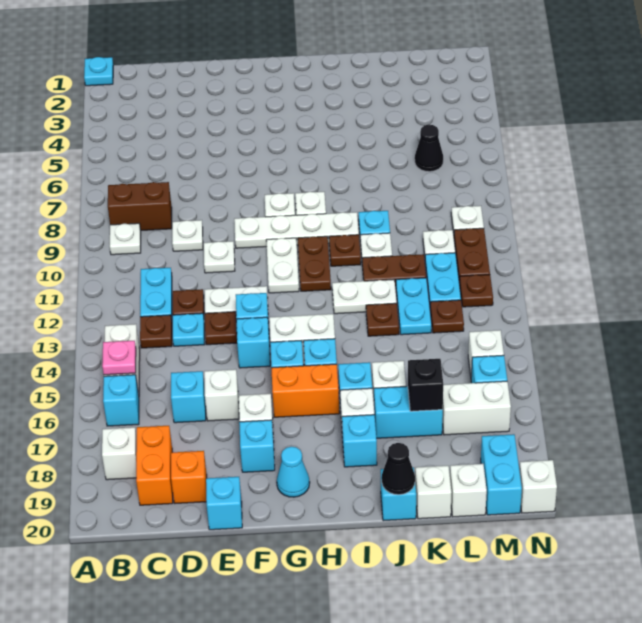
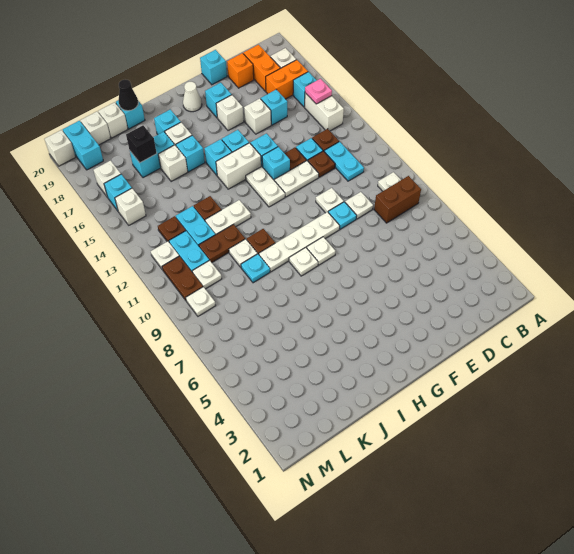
cyan plate A1 level 1 -> cyan plate E9 level 1
white plate G10:G11 level 1 -> white plate G12:G13 level 1
orange brick G16:H16 level 1 -> orange brick B17:C17 level 1
cyan cone G19 level 1 -> white cone G19 level 1
brown plate H10:H11 level 1 -> none
black cone L6 level 1 -> none
white brick L17:M17 level 1 -> white brick M17 level 1
brown plate M12 level 1 -> white plate M12 level 1

